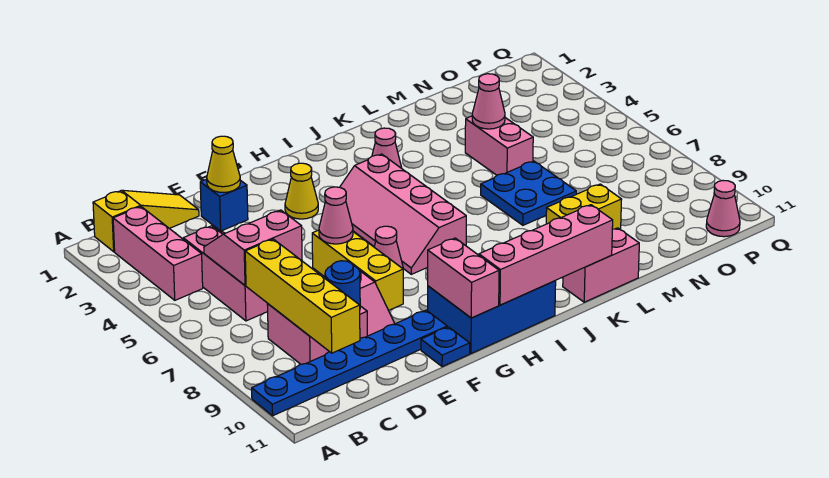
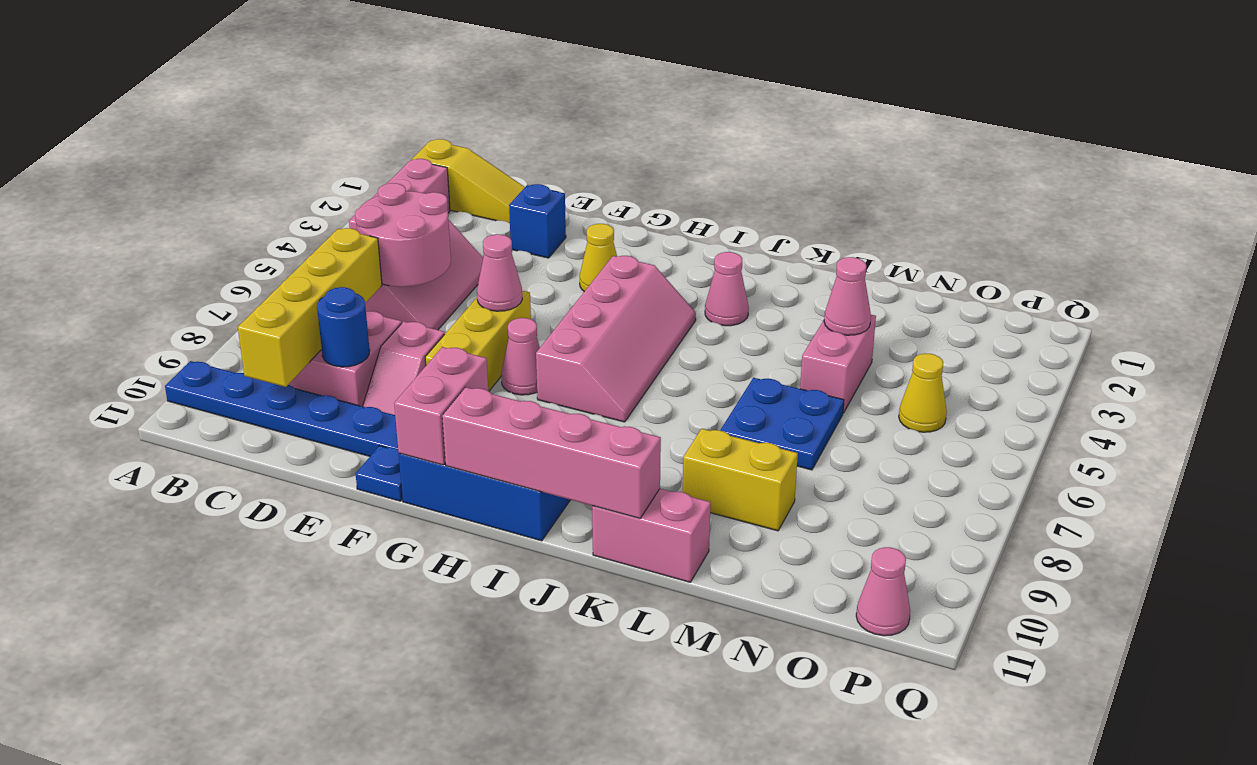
pink slope C5:D6 level 2 top 6 -> pink round brick C5:D6 level 2
yellow cone E2 level 2 -> yellow cone O5 level 1
pink slope H4:I7 level 1 top I -> pink slope H4:I7 level 1 top H

